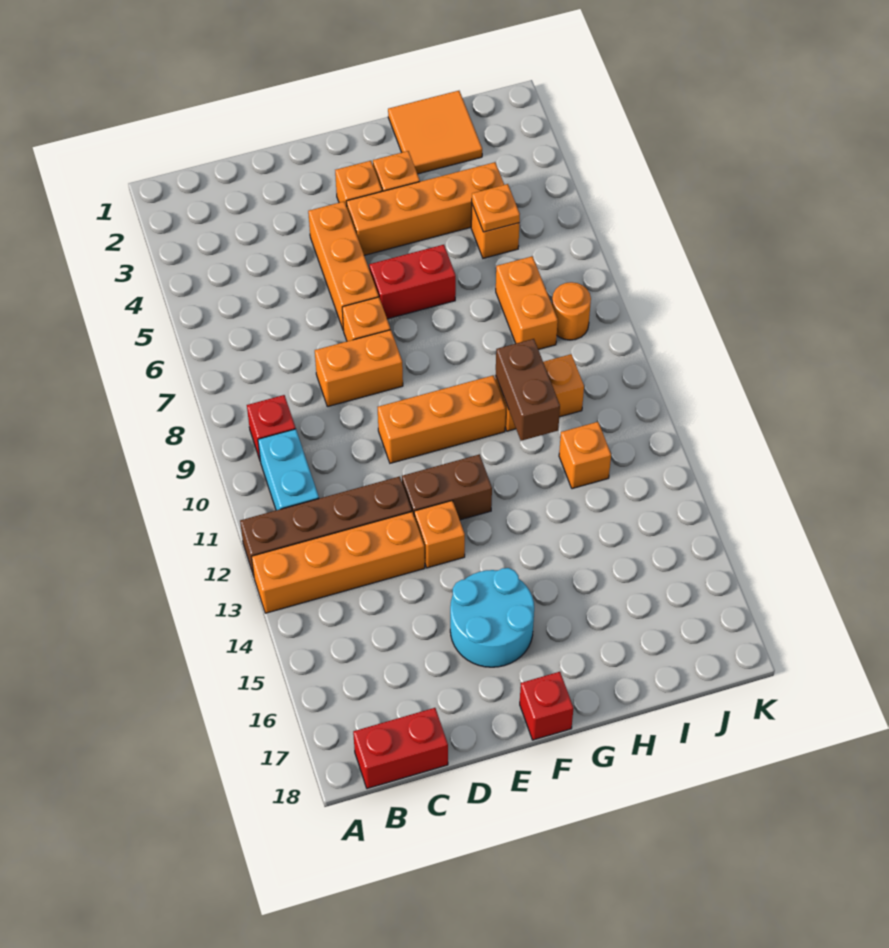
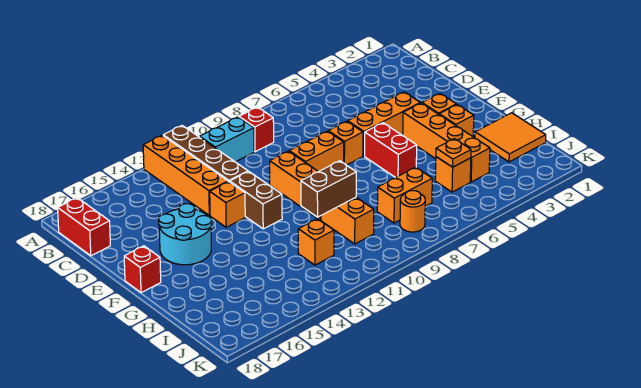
orange brick D8:E8 level 1 -> orange brick E8:E9 level 1

